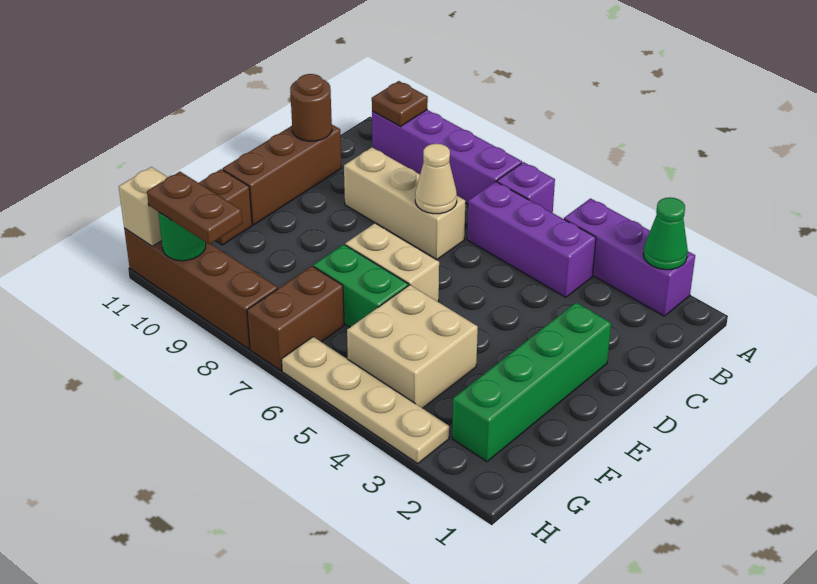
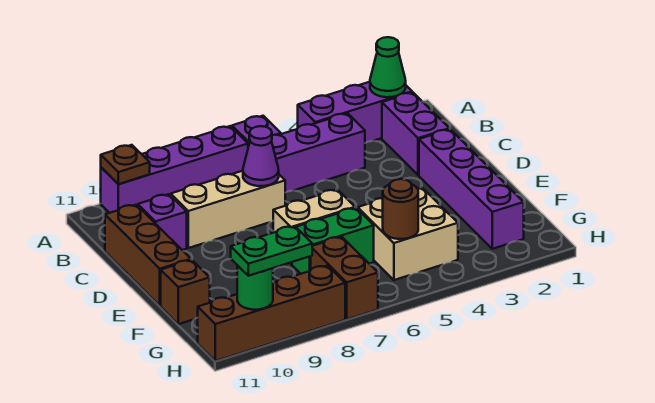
none -> purple brick B2:C2 level 1
tan cone C7 level 2 -> purple cone C7 level 2
none -> purple brick C10 level 1
brown round brick C11 level 2 -> brown round brick G5 level 2
green brick D2:G2 level 1 -> purple brick D2:G2 level 1
tan plate H3:H6 level 1 -> none
brown plate H9:H10 level 3 -> green plate H9:H10 level 3
tan brick H11 level 2 -> none

